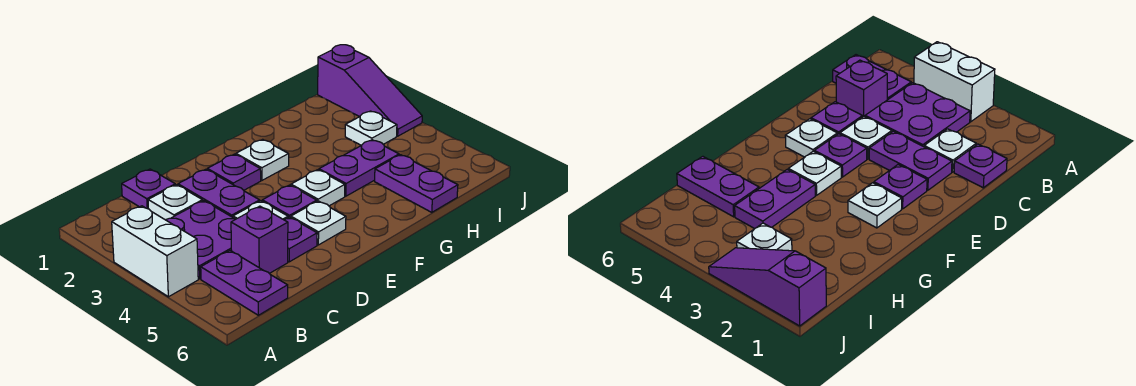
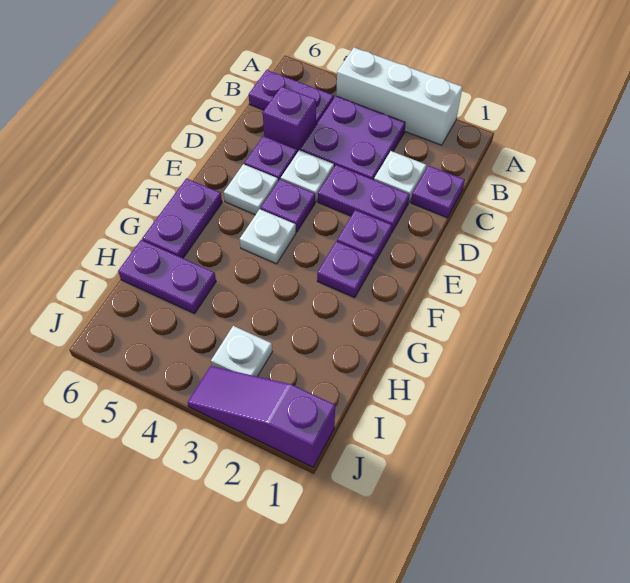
white brick A3:A4 level 1 -> white brick A2:A4 level 1
white plate F2 level 1 -> purple plate F2 level 1
purple plate G4:H4 level 1 -> purple plate F6:G6 level 1

